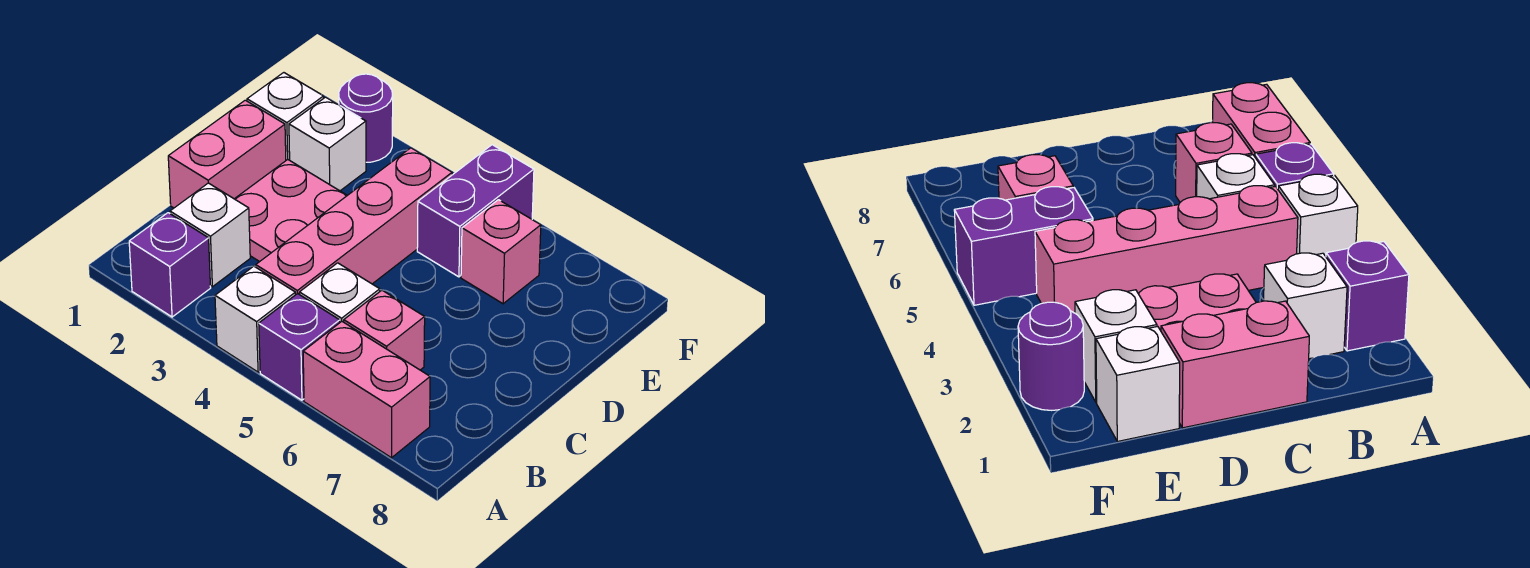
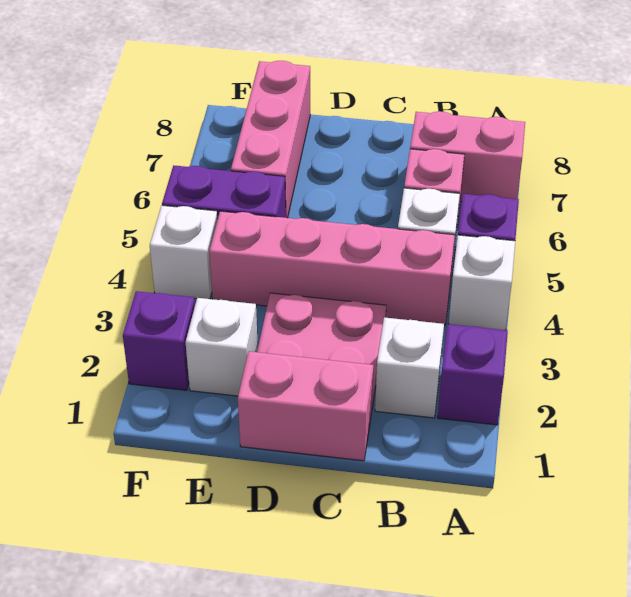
pink brick A6:A7 level 1 -> pink brick A7:B7 level 1
white brick E1 level 1 -> white brick F4 level 1
pink brick E6 level 1 -> pink brick E6:E8 level 1
purple round brick F2 level 1 -> purple brick F2 level 1

